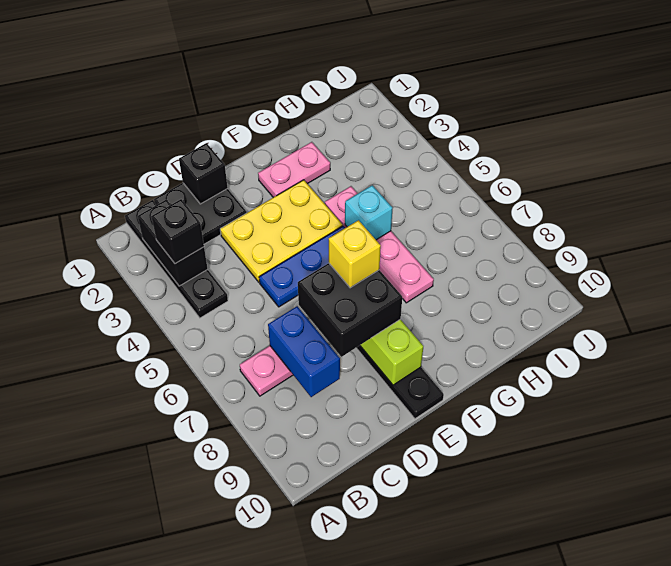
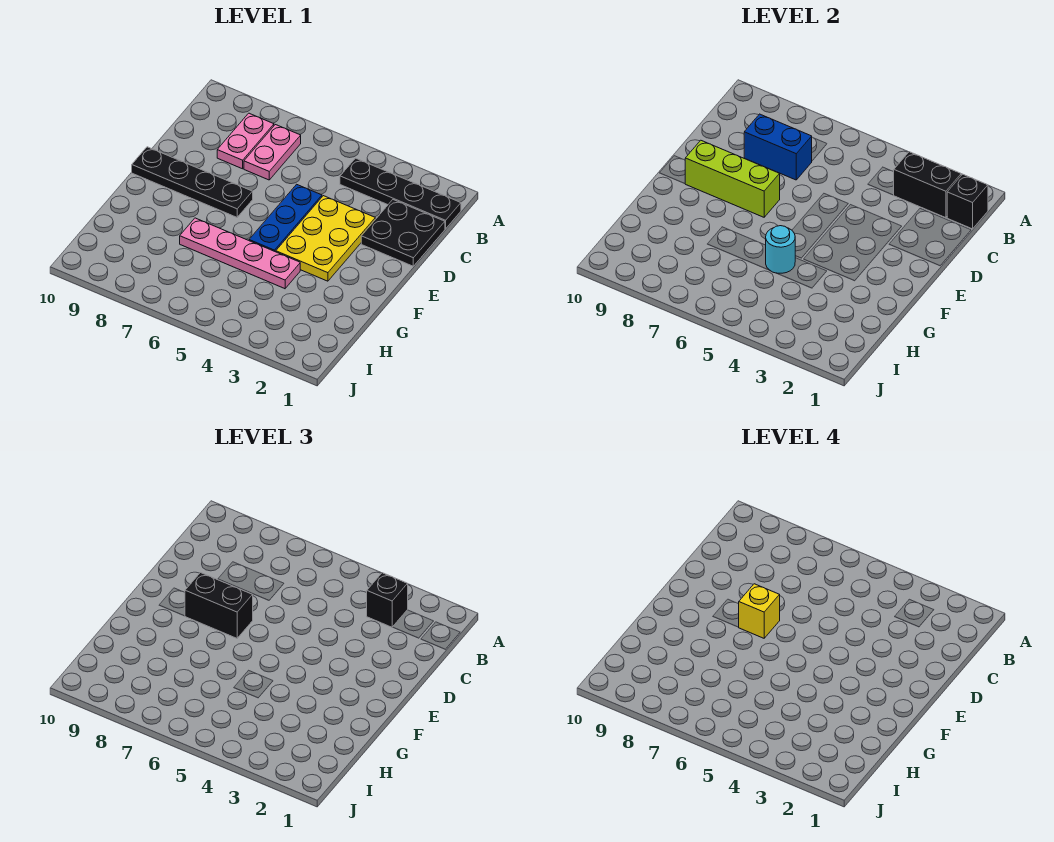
black brick D1 level 2 -> black brick B1 level 2
black brick D7:E8 level 3 -> black brick E7:E8 level 3
pink plate F2:G2 level 1 -> pink plate B8:C8 level 1
cyan brick G5 level 2 -> cyan round brick G5 level 2

